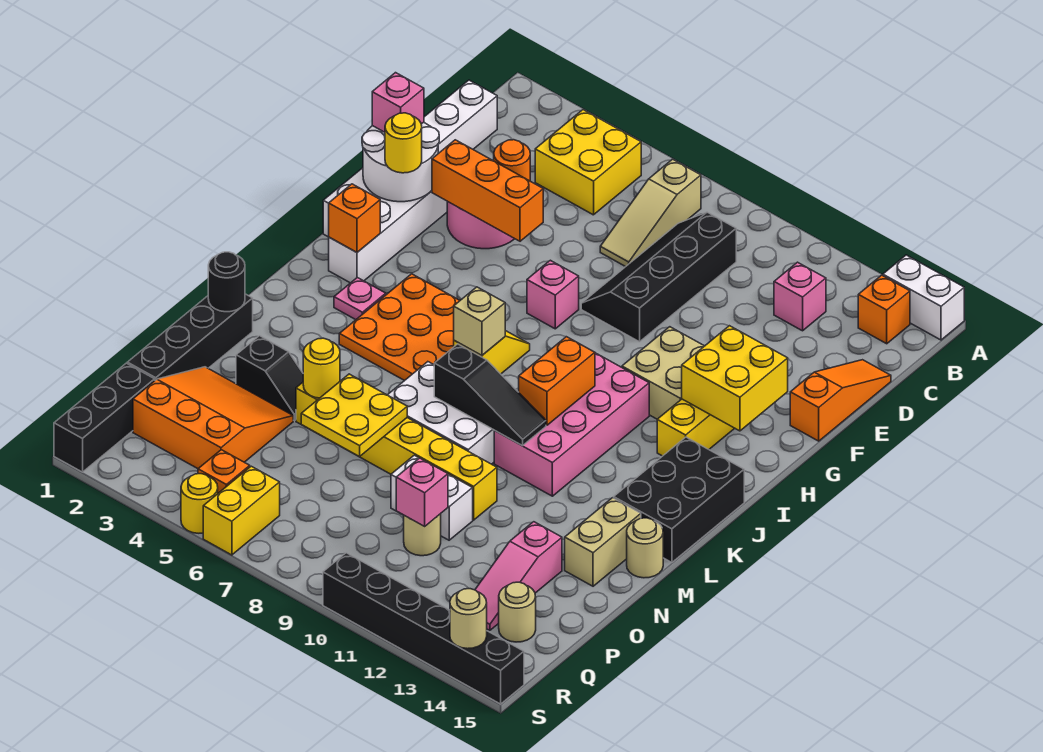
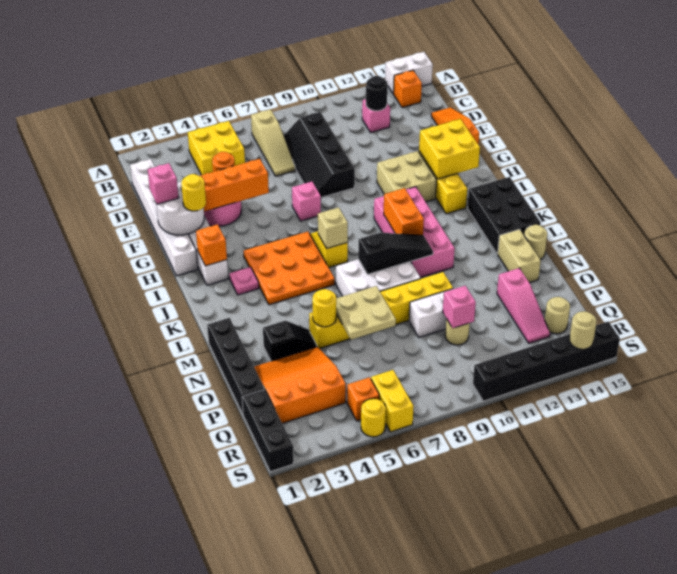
black round brick M1 level 2 -> black round brick C12 level 2
yellow plate N6:O7 level 2 -> tan plate N6:O7 level 2

